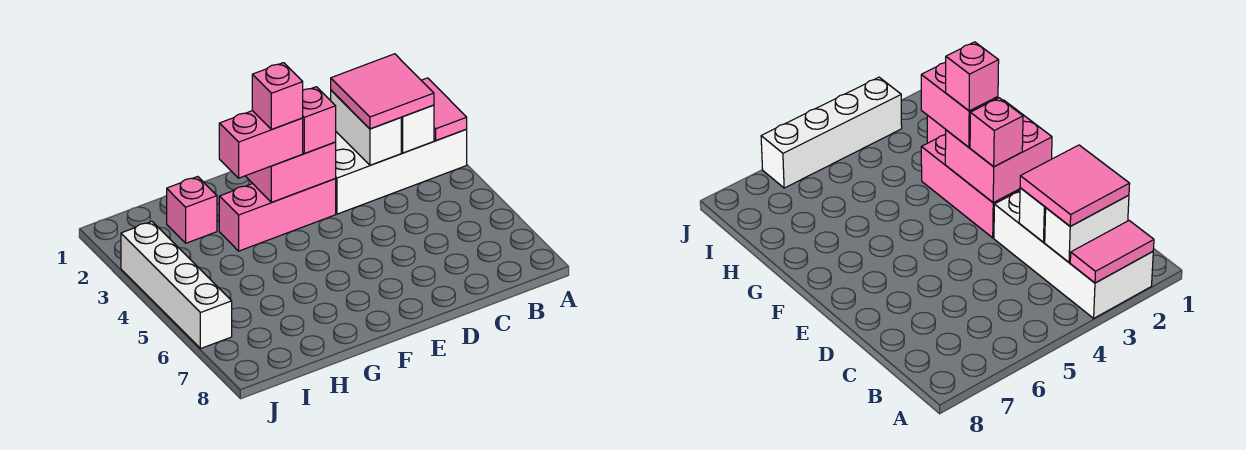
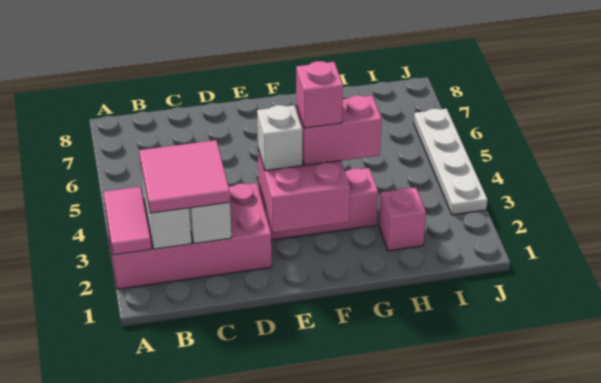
white brick A2:D3 level 1 -> pink brick A2:D3 level 1
pink brick E3 level 3 -> white brick E3 level 3
white brick J3:J6 level 1 -> white plate J3:J6 level 1

